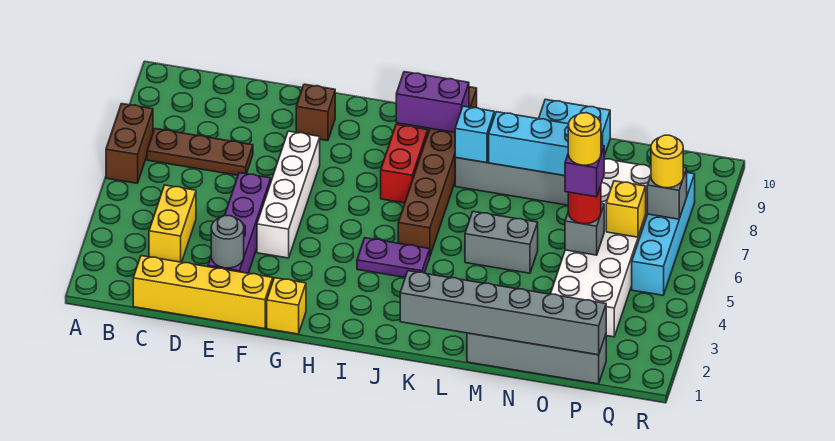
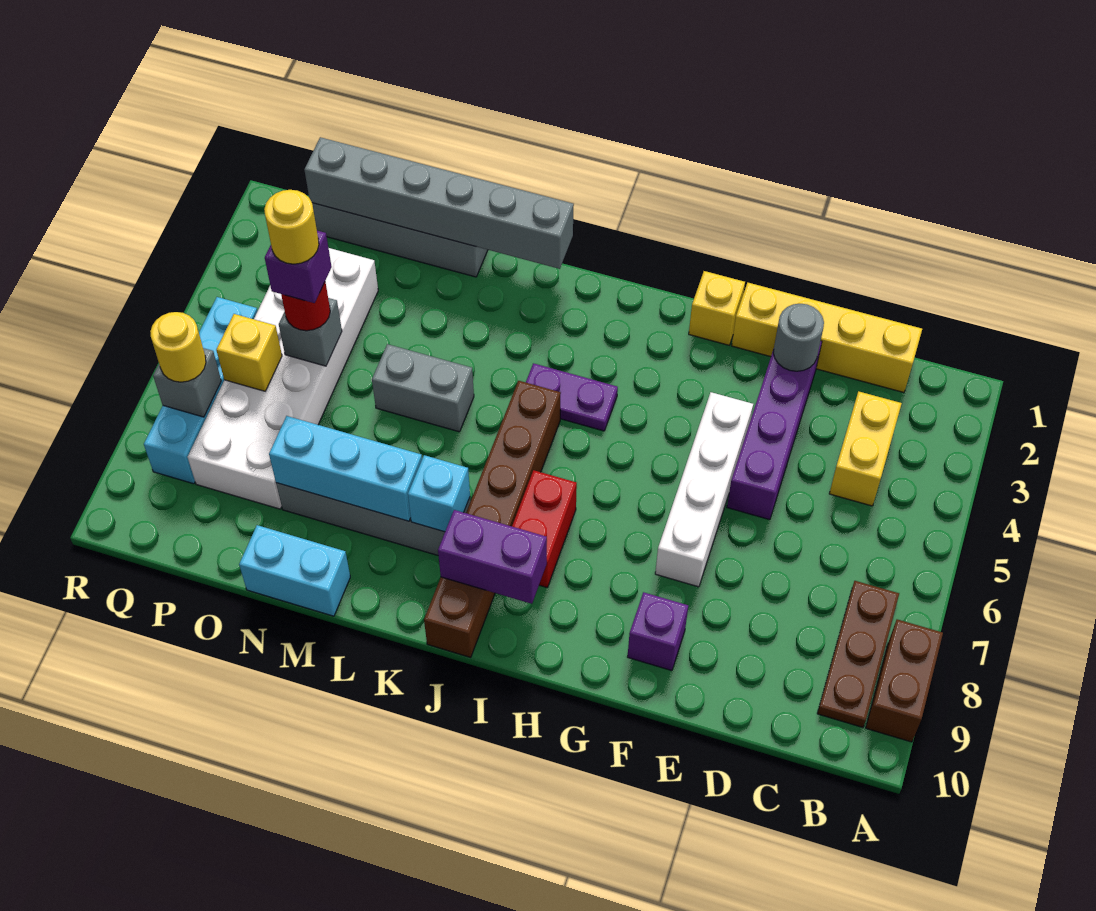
brown brick A6:A7 level 1 -> brown brick A8:A9 level 1
brown plate B7:D7 level 1 -> brown plate B7:B9 level 1
brown brick F9 level 1 -> purple brick F9 level 1

